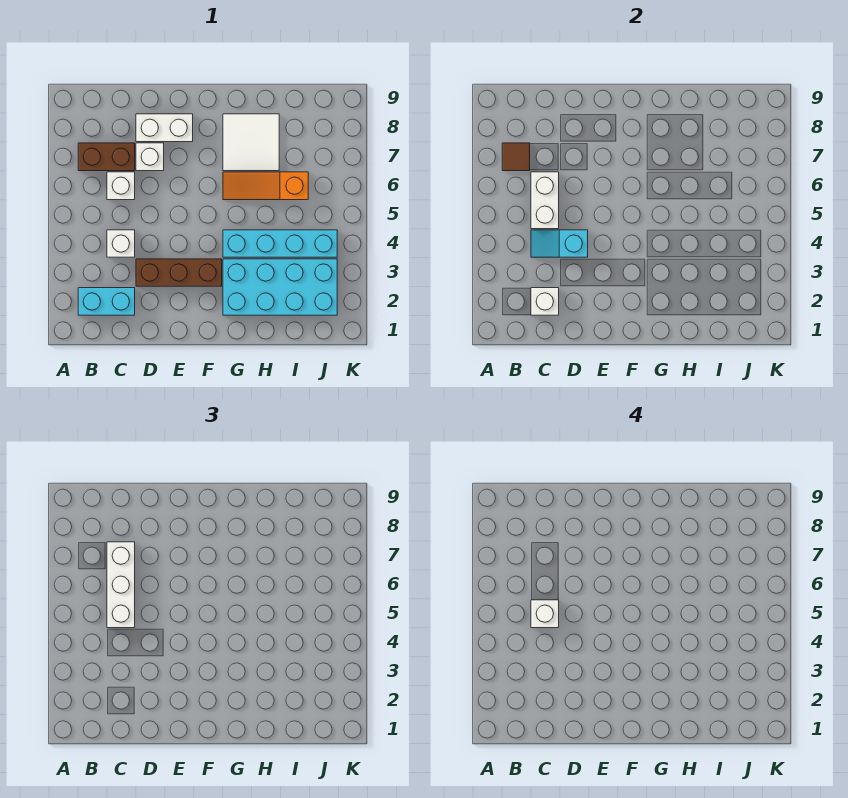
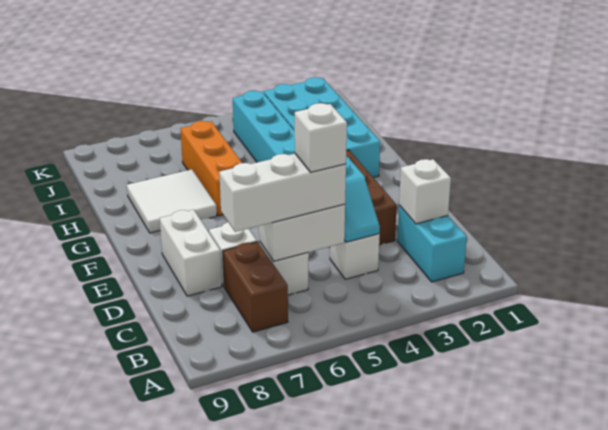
brown tile B7 level 2 -> none
orange slope G6:I6 level 1 top I -> orange brick G6:I6 level 1

